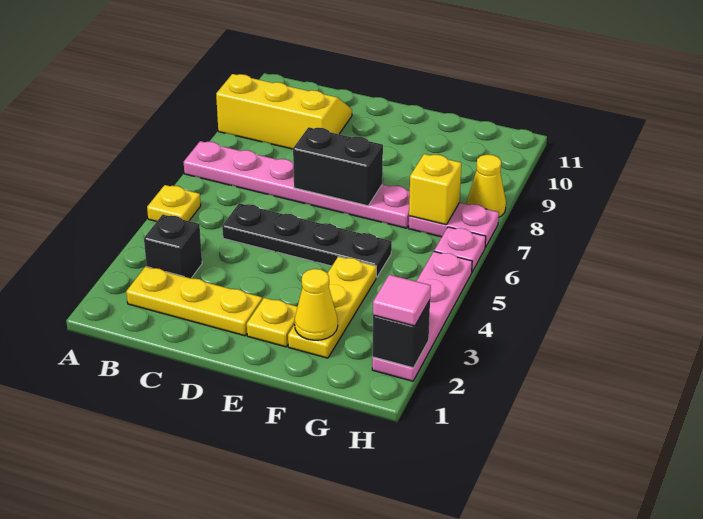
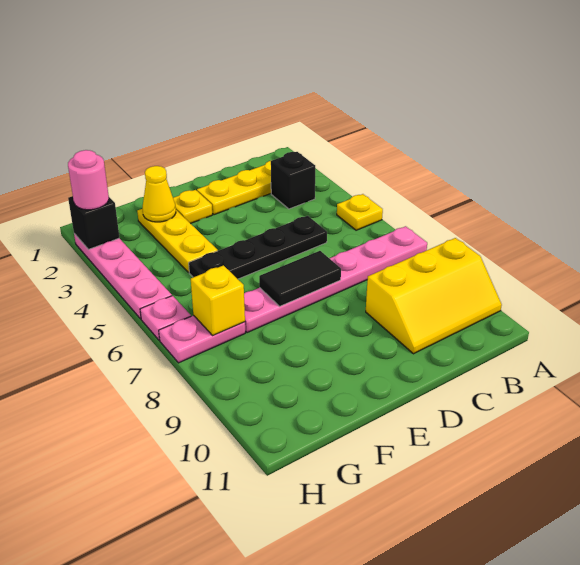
black brick D7:E7 level 2 -> black tile D7:E7 level 2
pink tile H2 level 3 -> pink round brick H2 level 3
yellow cone H8 level 1 -> none

